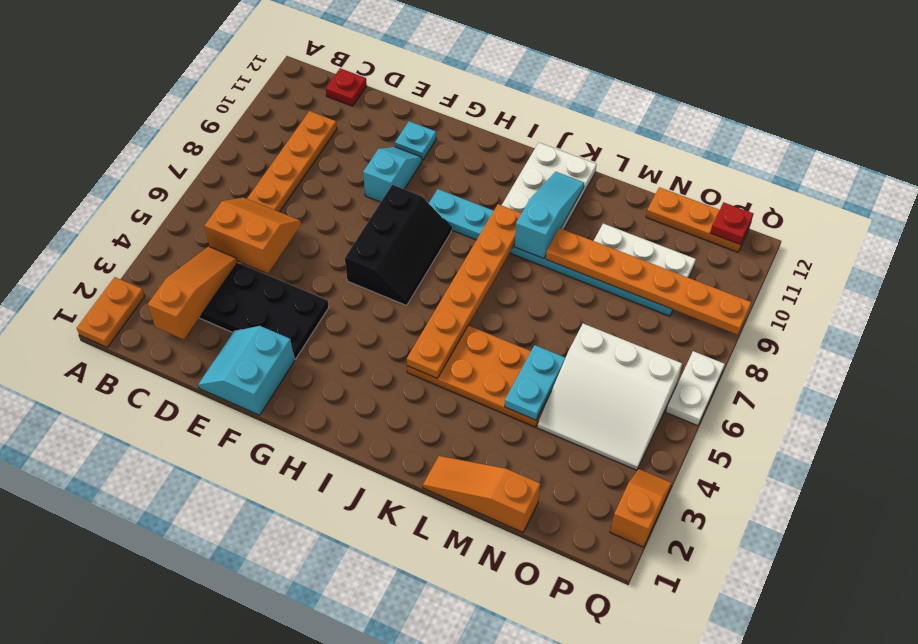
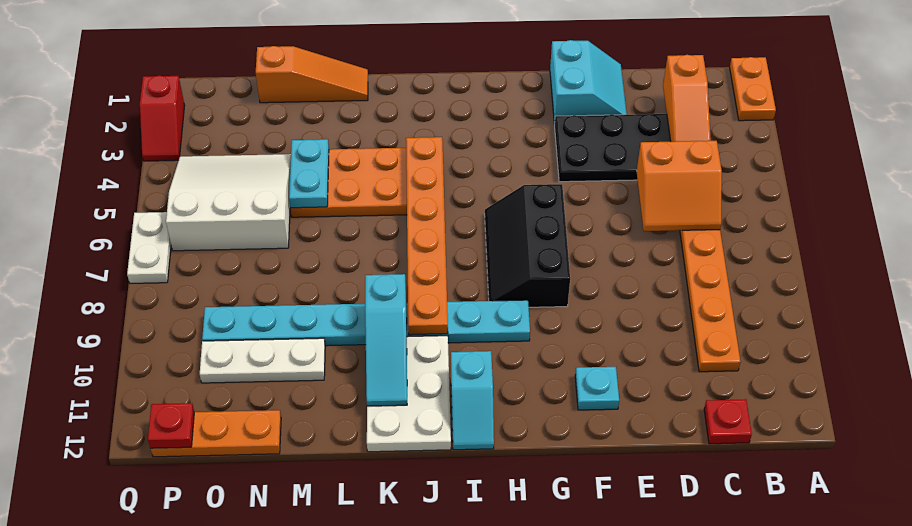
cyan slope F9:F10 level 1 top 9 -> cyan slope I11:I12 level 1 top 11
orange plate L9:Q9 level 2 -> none
orange slope Q2:Q3 level 1 top 2 -> red slope Q2:Q3 level 1 top 2

